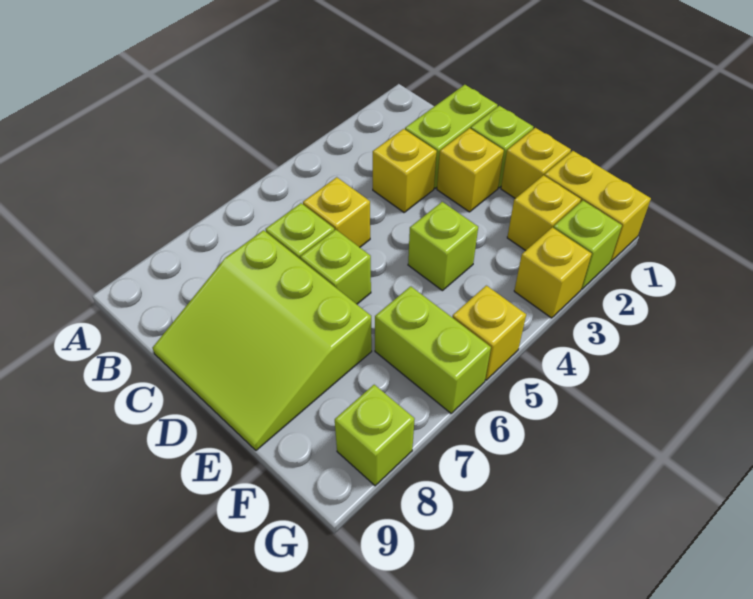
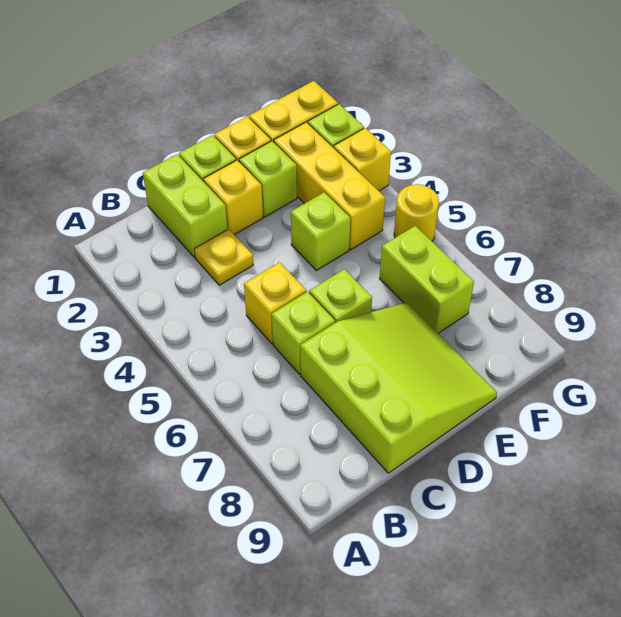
yellow brick C3 level 1 -> yellow plate C3 level 1
lime slope C7:E9 level 1 top 7 -> lime slope C7:E9 level 1 top C
yellow brick F2 level 1 -> yellow brick F2:F4 level 1
lime brick F6:G6 level 1 -> lime brick F6:F7 level 1
yellow brick G5 level 1 -> yellow round brick G5 level 1
lime brick G8 level 1 -> lime brick E2 level 1

